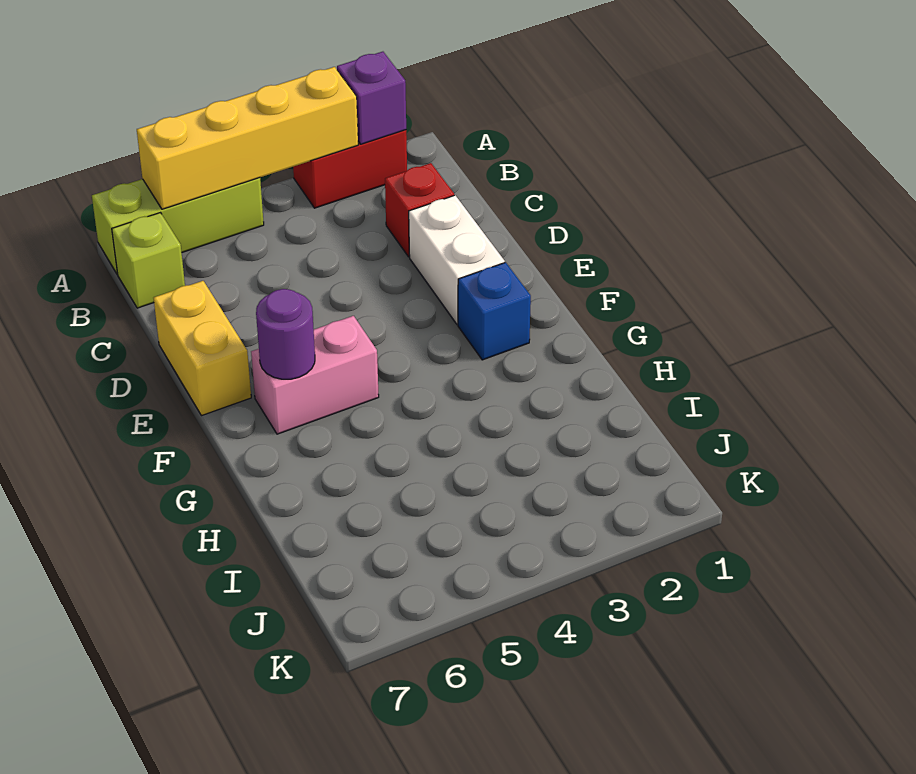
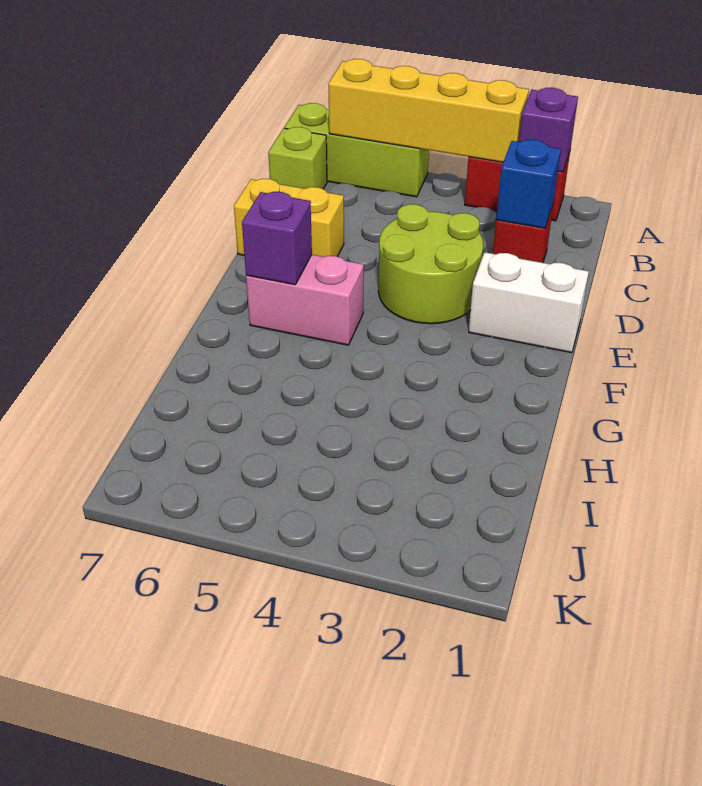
white brick D2:E2 level 1 -> white brick E1:E2 level 1
none -> lime round brick D3:E4 level 1
yellow brick D7:E7 level 1 -> yellow brick D6:D7 level 1
blue brick F2 level 1 -> blue brick C2 level 2
purple round brick F6 level 2 -> purple brick F6 level 2

